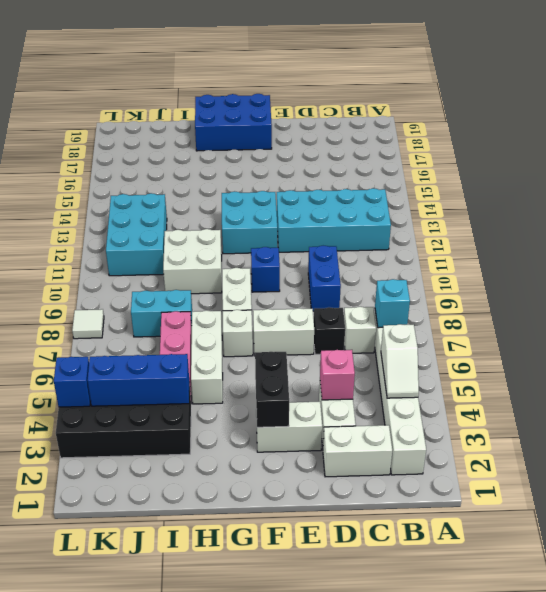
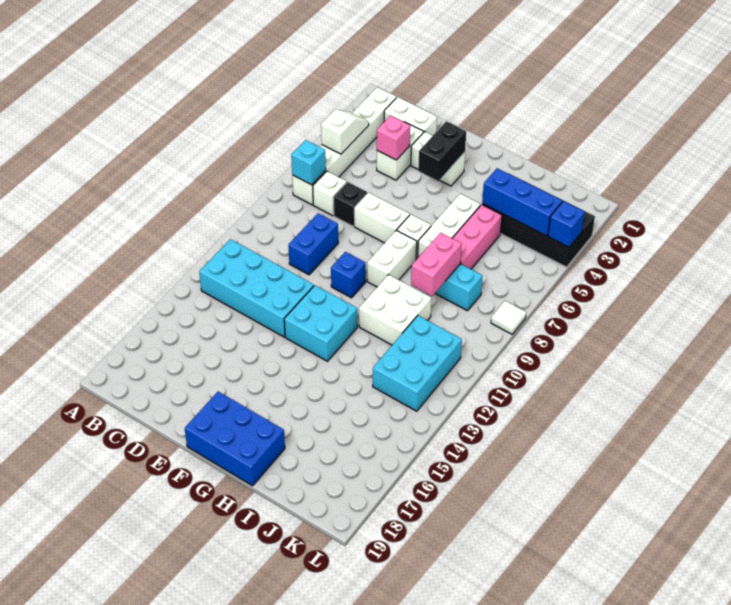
none -> pink brick I8:I9 level 2

